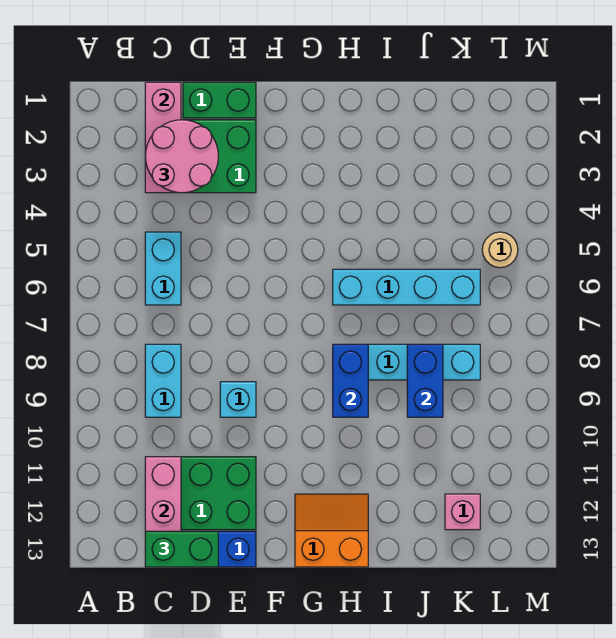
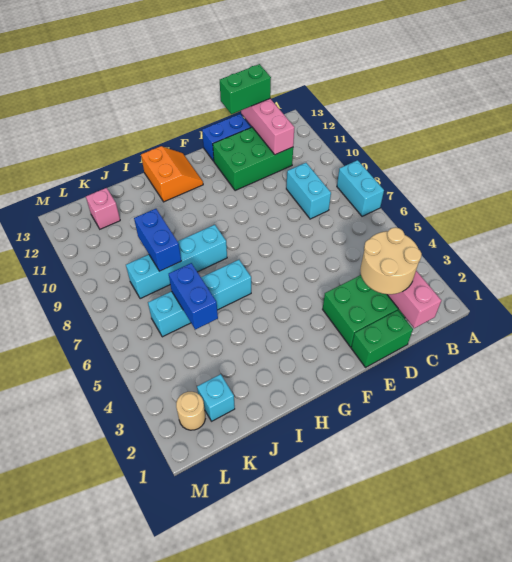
pink round brick C2:D3 level 3 -> tan round brick C2:D3 level 3
cyan brick C5:C6 level 1 -> cyan brick A7:A8 level 1
cyan brick E9 level 1 -> cyan brick K2 level 1
orange slope G12:H13 level 1 top 13 -> orange slope G12:H13 level 1 top H
blue brick H8:H9 level 2 -> blue brick J5:J6 level 2
tan round brick L5 level 1 -> tan round brick L2 level 1

